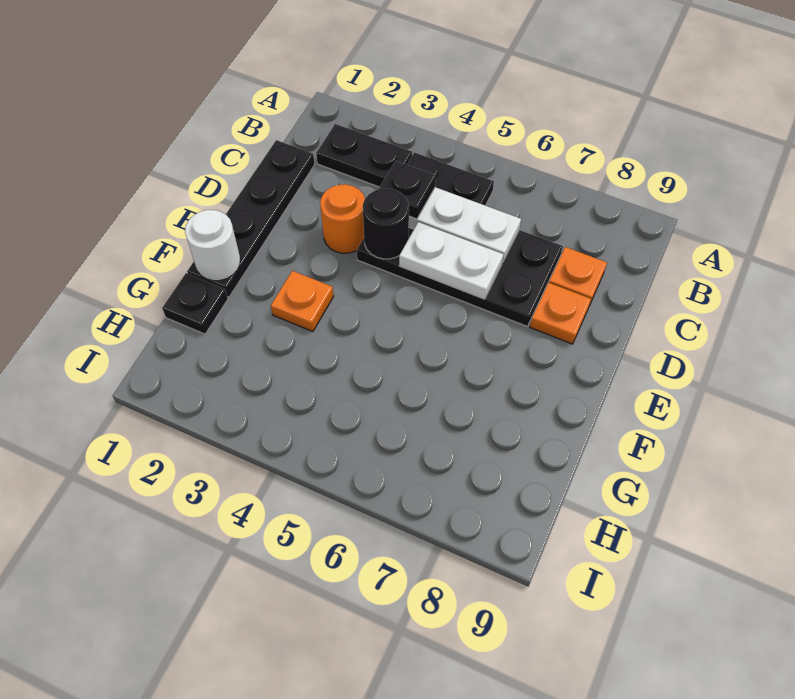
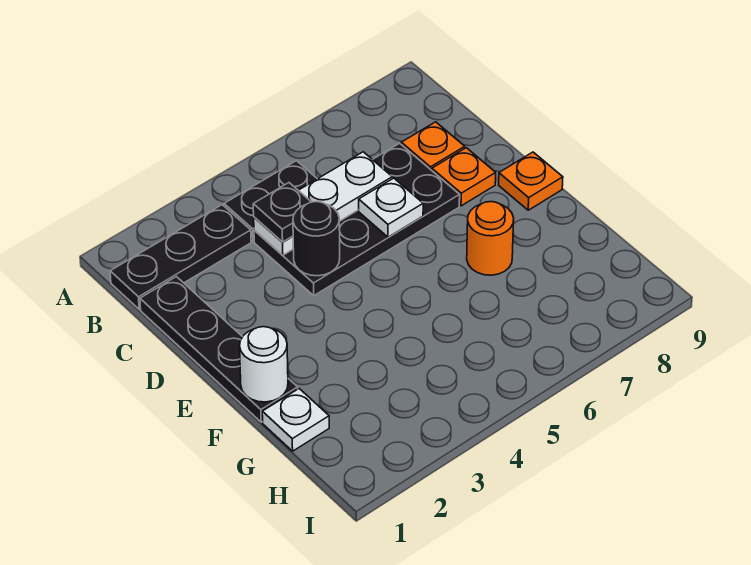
black plate B2:B3 level 1 -> black plate B1:B3 level 1
orange round brick D3 level 1 -> orange round brick F7 level 1
white plate D5:D6 level 2 -> white plate D6 level 2
orange plate F3 level 1 -> orange plate E9 level 1
black plate G1 level 1 -> white plate G1 level 1

